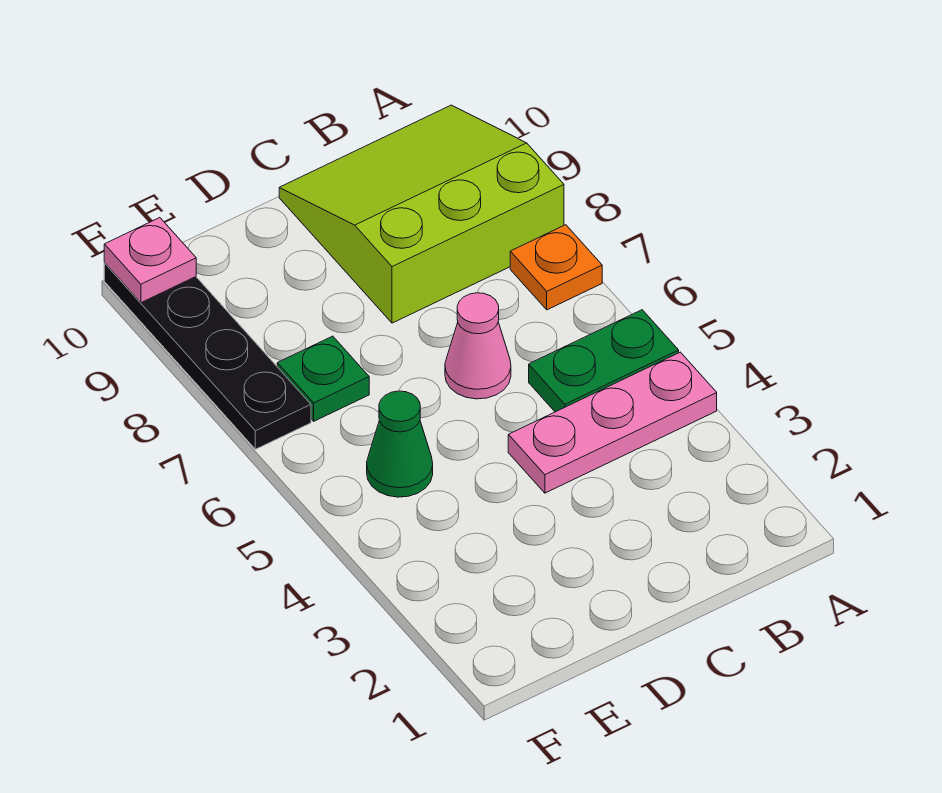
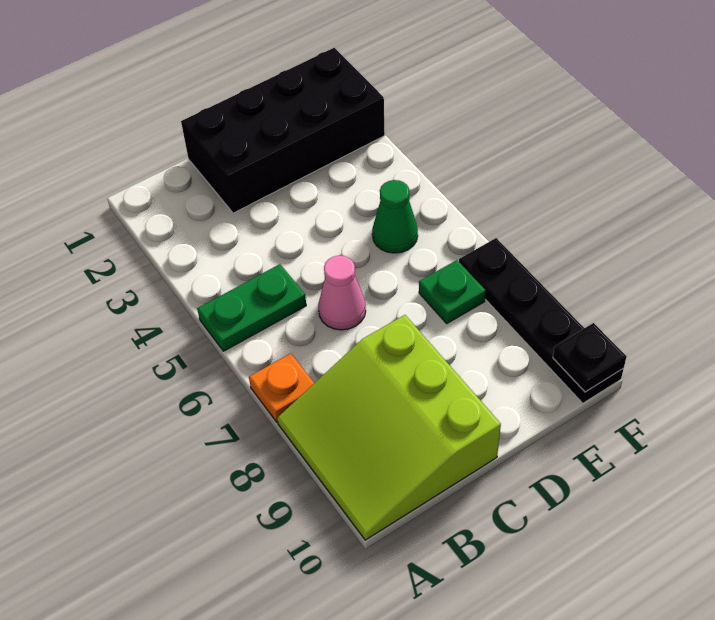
pink plate A4:C4 level 1 -> none
lime slope A8:C10 level 1 top 8 -> lime slope A8:C10 level 1 top C
none -> black brick C1:F2 level 1
pink plate F10 level 2 -> black plate F10 level 2

